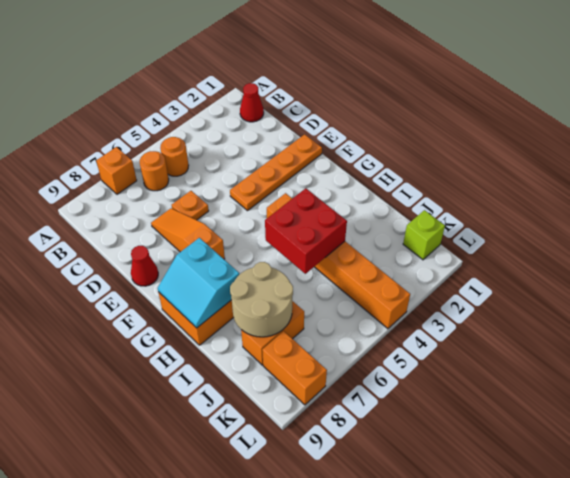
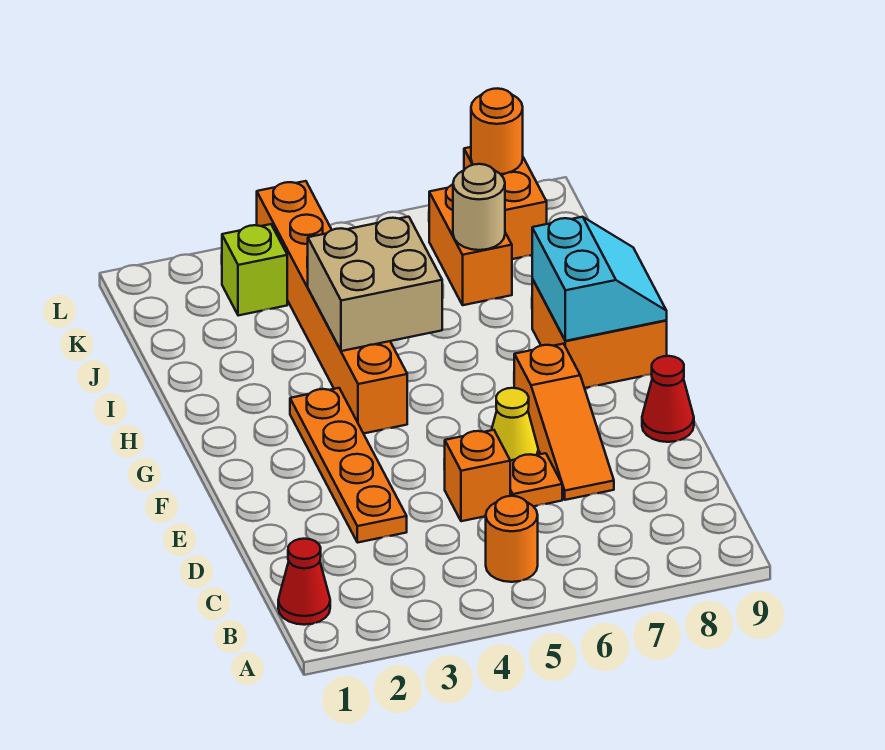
orange brick A7 level 1 -> orange brick D5 level 1
orange round brick B6 level 1 -> orange round brick L8 level 2
orange plate E1:E4 level 1 -> orange plate D3:G3 level 1
none -> yellow cone E6 level 1
red brick H4:I5 level 2 -> tan brick H4:I5 level 2
tan round brick I7:J8 level 2 -> tan round brick J7 level 2
orange brick J7:J8 level 1 -> orange brick J7:K7 level 1
lime brick K1 level 1 -> lime brick K3 level 1

